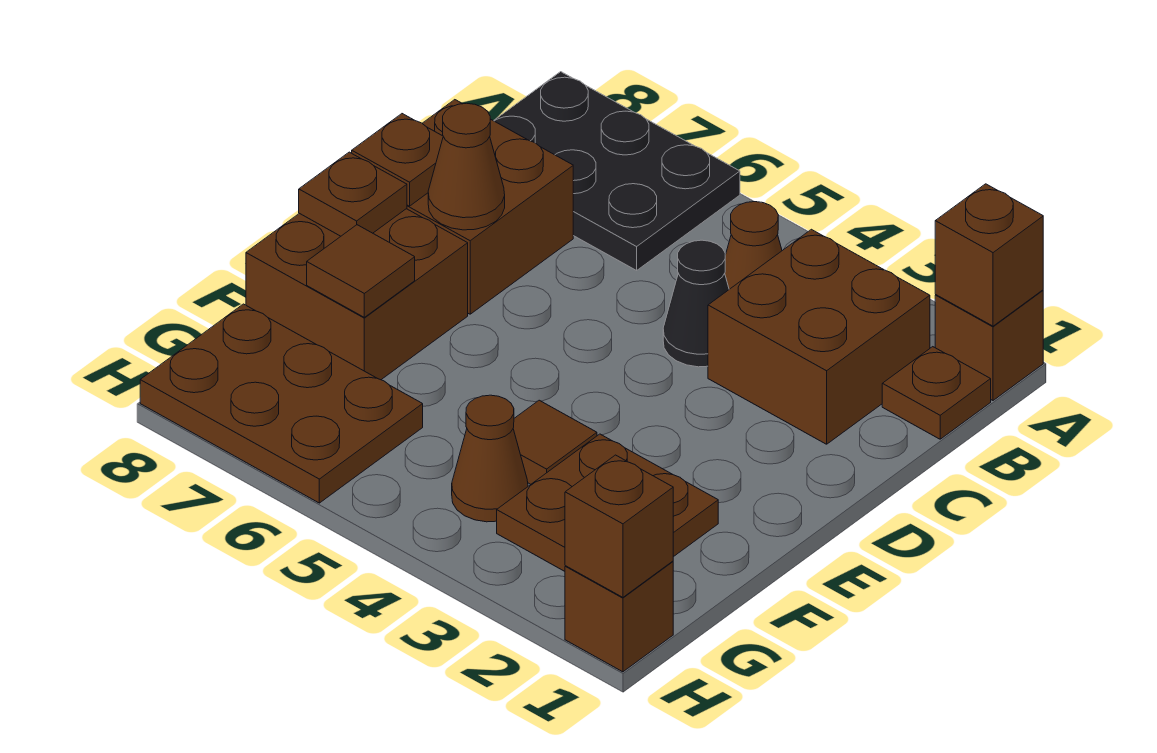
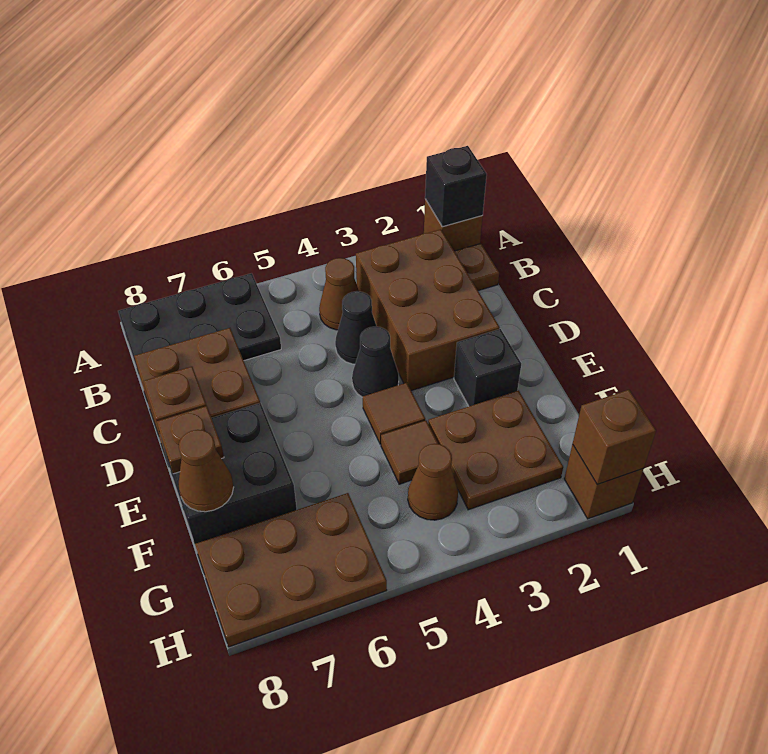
brown brick A1 level 2 -> black brick A1 level 2
brown brick B2:C3 level 1 -> brown brick B2:D3 level 1
none -> black cone D4 level 1
brown cone D7 level 2 -> brown cone F8 level 2
none -> black brick E2 level 1
brown brick E7:F8 level 1 -> black brick E7:F8 level 1
brown tile F7 level 2 -> brown tile E4 level 1

